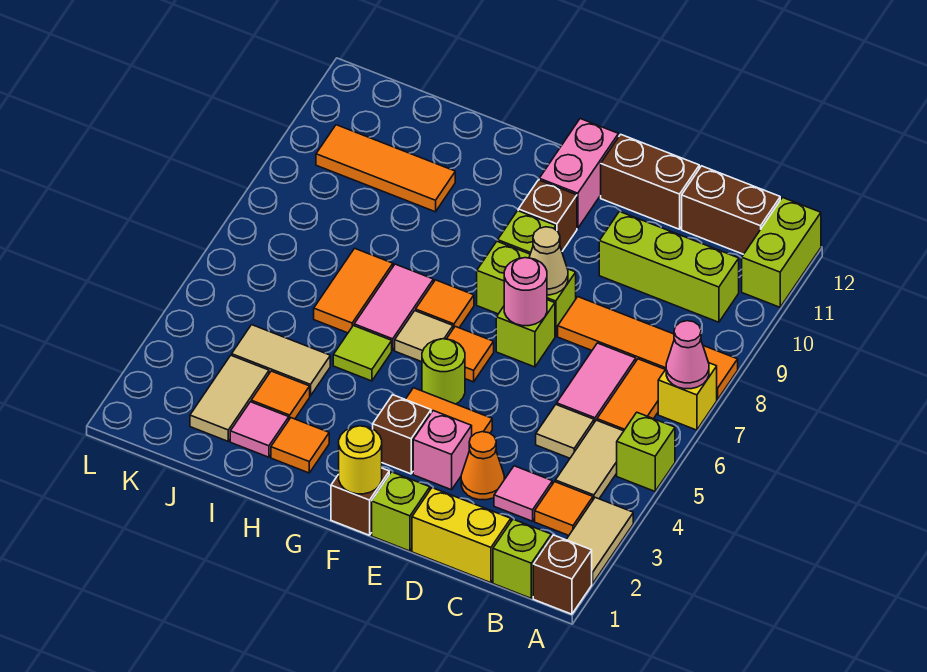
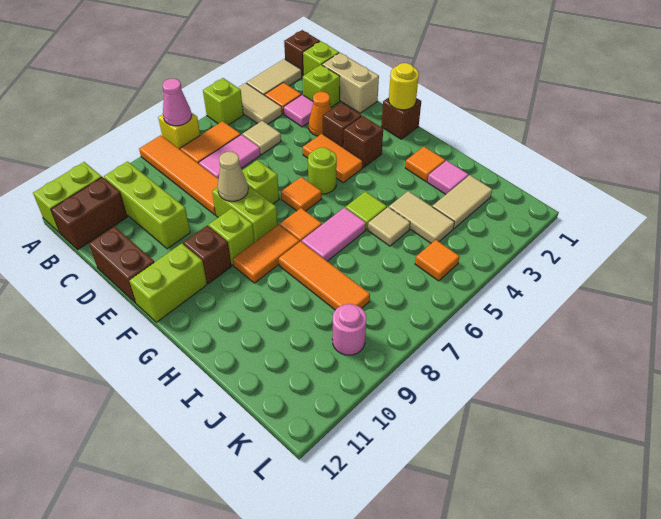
tan tile B4:B5 level 1 -> tan tile A4:B4 level 1
brown brick B12:C12 level 1 -> brown brick B11:B12 level 1
yellow brick C1:D1 level 1 -> tan brick C1:D1 level 1
lime brick E1 level 1 -> lime brick C2 level 1
pink brick E3 level 1 -> brown brick E3 level 1
pink round brick E7 level 2 -> pink round brick K9 level 1
pink brick F11:F12 level 1 -> lime brick F11:F12 level 1
tan tile G6 level 1 -> tan tile I5 level 1
orange tile I3 level 1 -> orange tile K5 level 1
orange tile I6:I7 level 1 -> orange tile G8:G9 level 1
orange tile I10:K10 level 1 -> orange tile H8:J8 level 1

